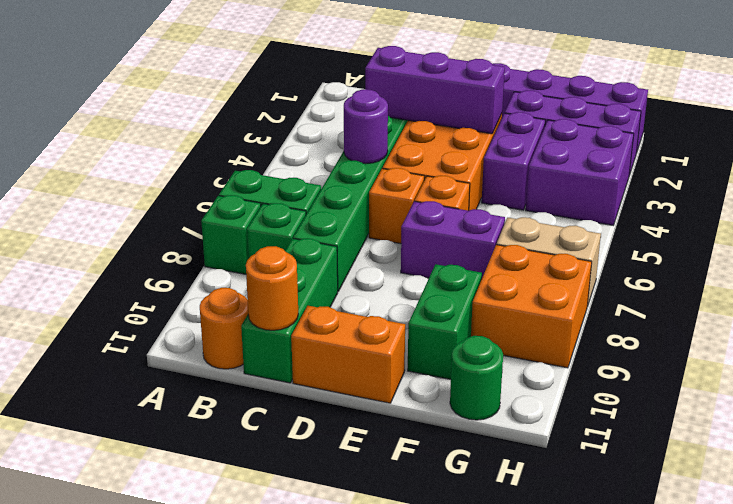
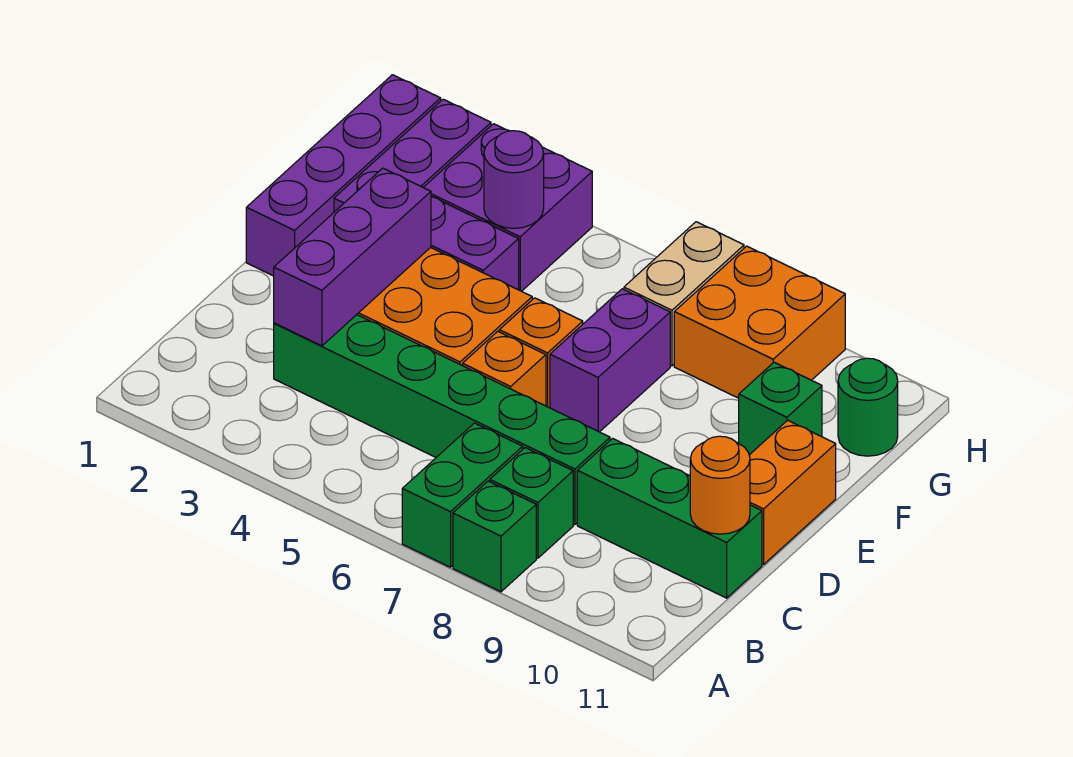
orange round brick B11 level 1 -> none
purple round brick C5 level 2 -> purple round brick G4 level 2
green brick F9:F10 level 1 -> green brick F10 level 1

